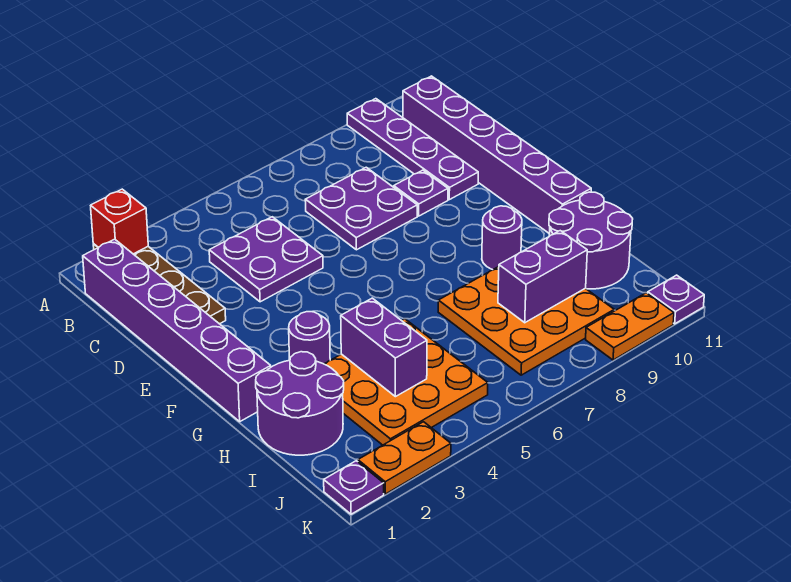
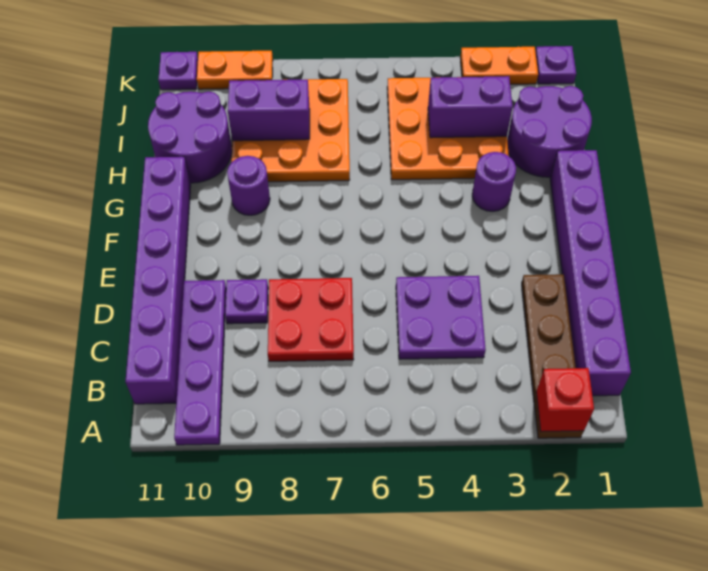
purple plate C7:D8 level 1 -> red plate C7:D8 level 1
purple brick H4:I4 level 2 -> purple brick I3:I4 level 2

